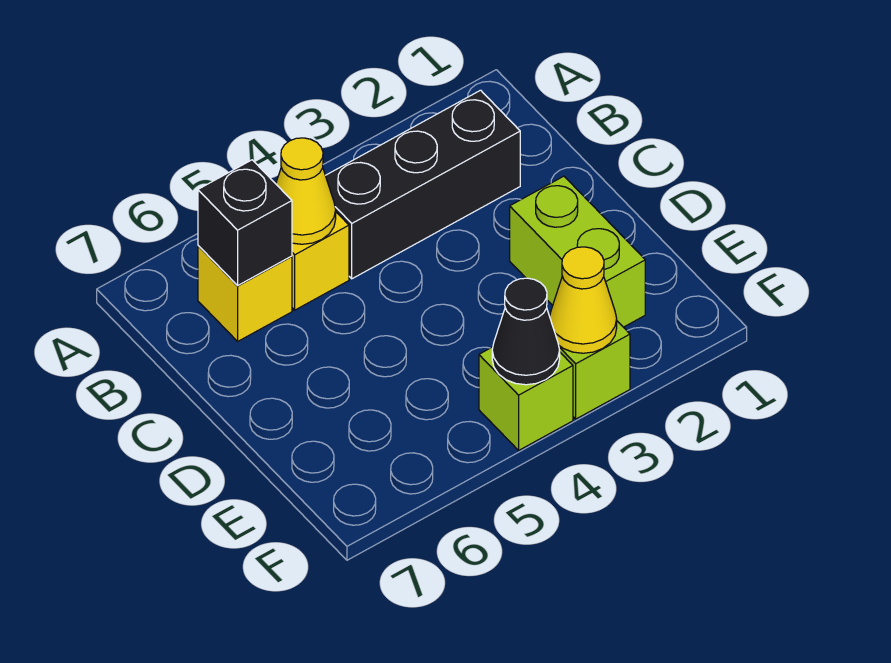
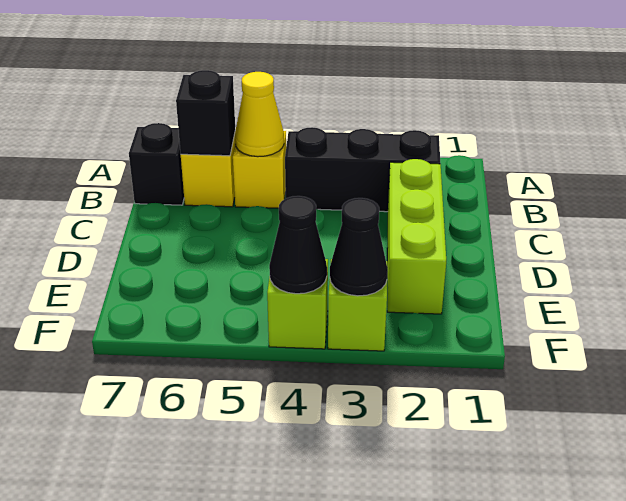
none -> black brick B7 level 1
lime brick D2:E2 level 1 -> lime brick C2:E2 level 1
yellow cone F3 level 2 -> black cone F3 level 2

